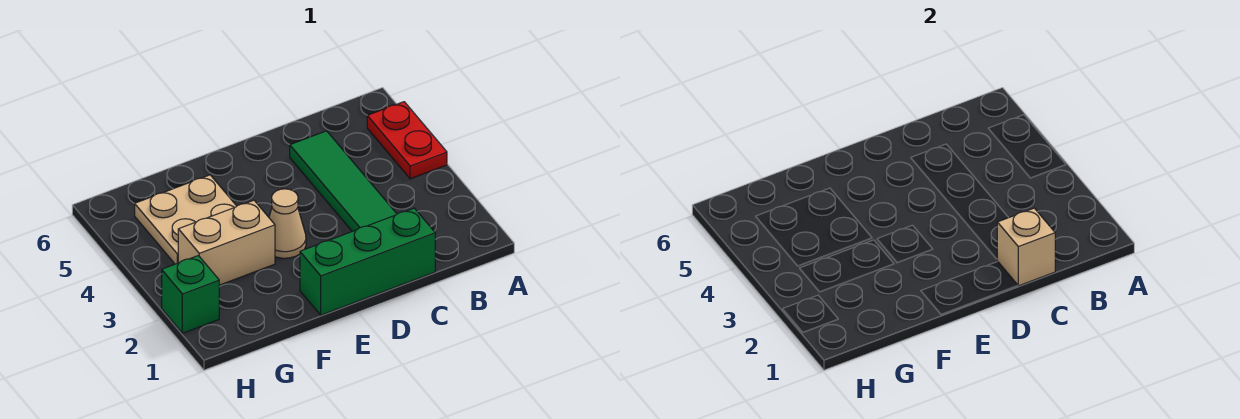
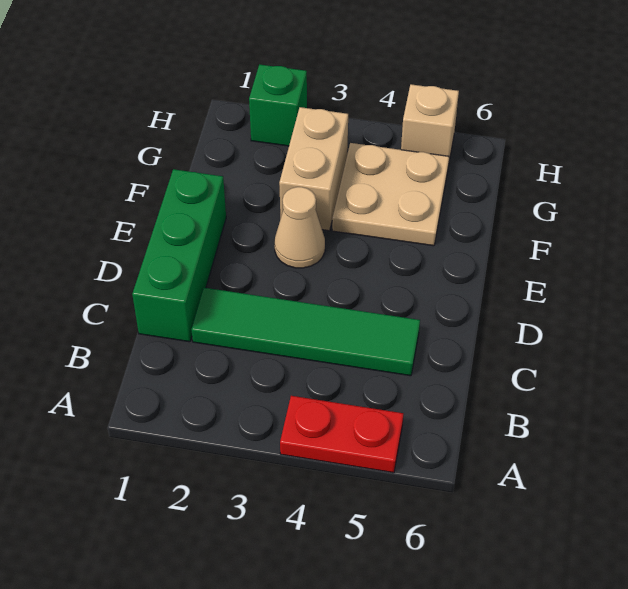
tan brick C1 level 2 -> tan brick H5 level 1

